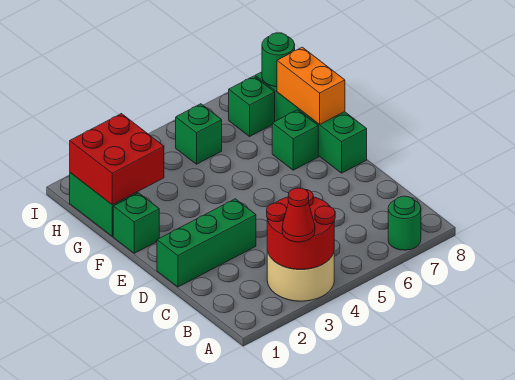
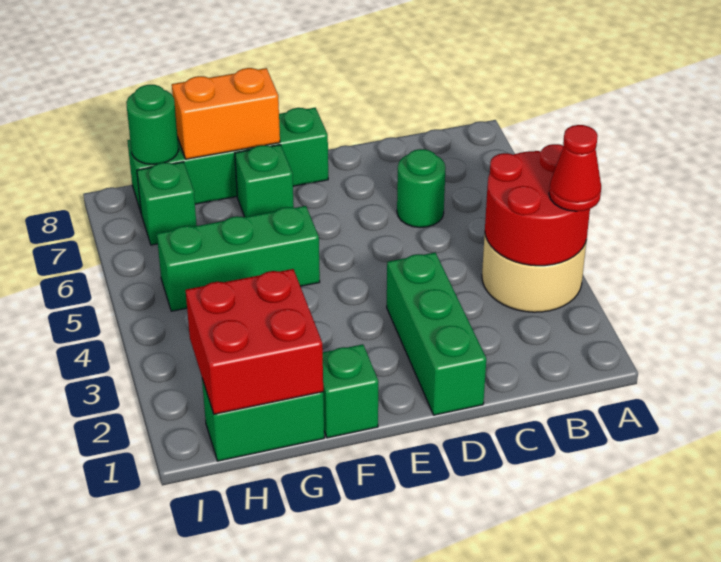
green round brick A7 level 1 -> green round brick C6 level 1
green brick H5 level 1 -> green brick F5:H5 level 1

